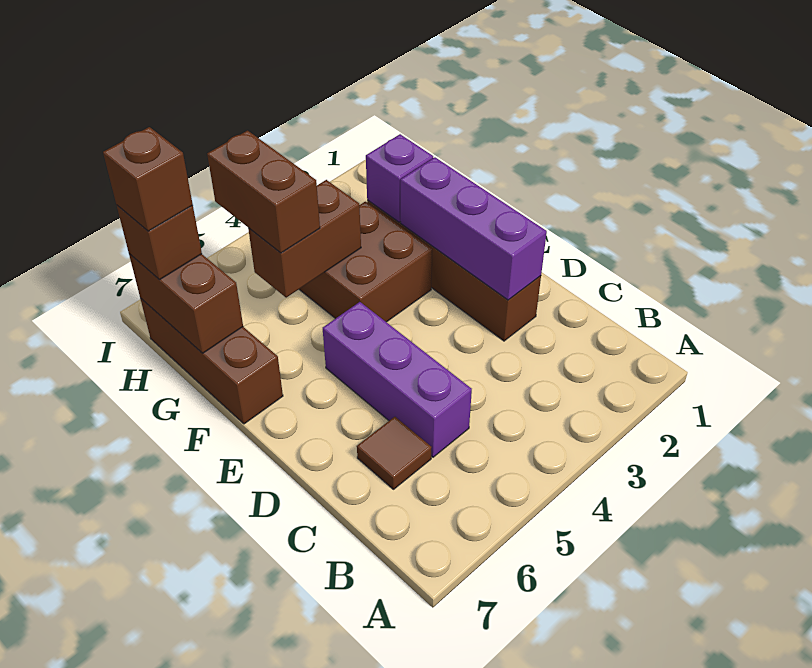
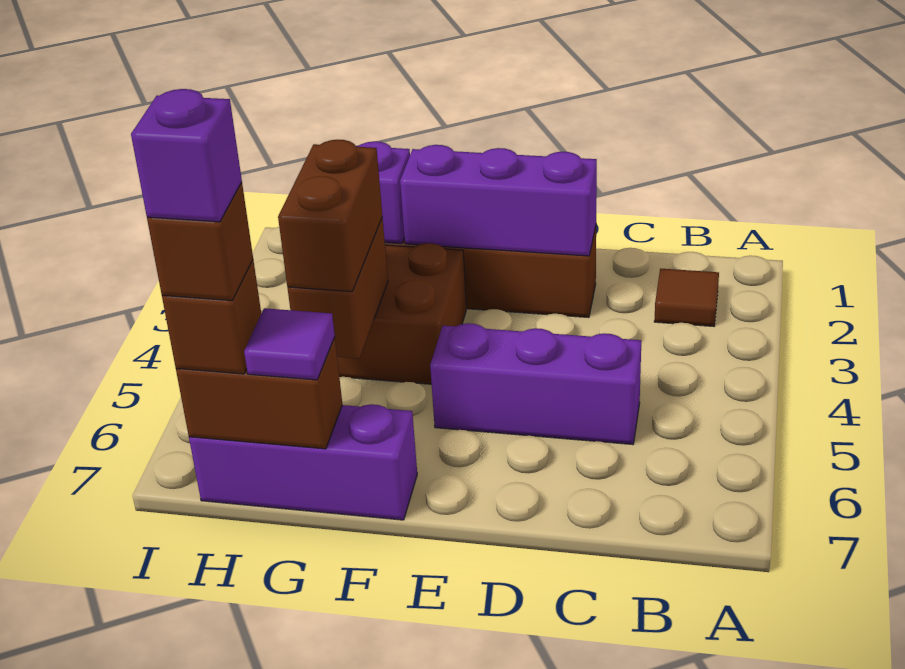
brown tile C6 level 1 -> brown tile B2 level 1
brown brick F7:H7 level 1 -> purple brick F7:H7 level 1
brown brick G5:H5 level 3 -> brown brick G4:G5 level 3
none -> purple tile G7 level 3
none -> purple brick H7 level 5

